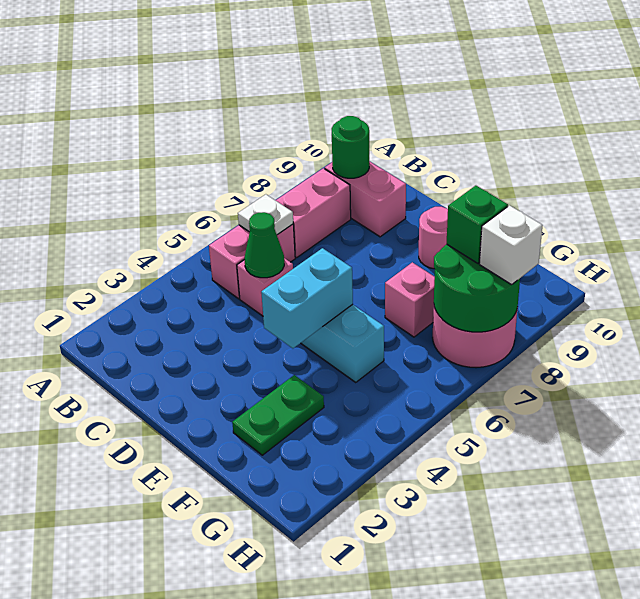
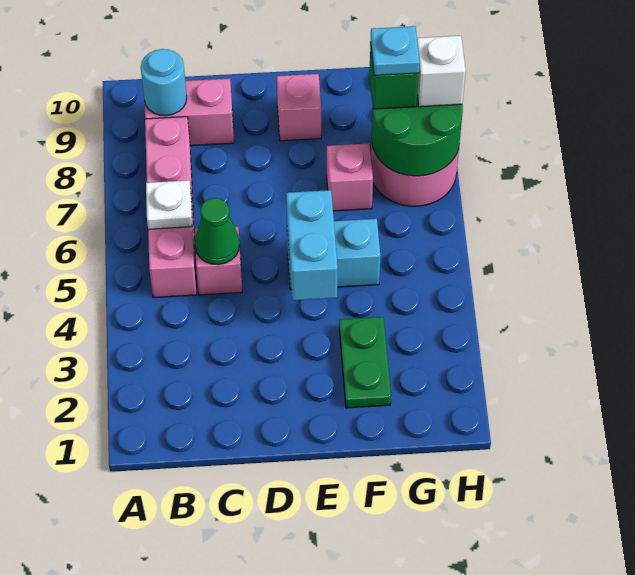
green round brick B9 level 2 -> cyan round brick B9 level 2
pink round brick E9 level 1 -> pink brick E9 level 1
none -> cyan plate G8 level 4

